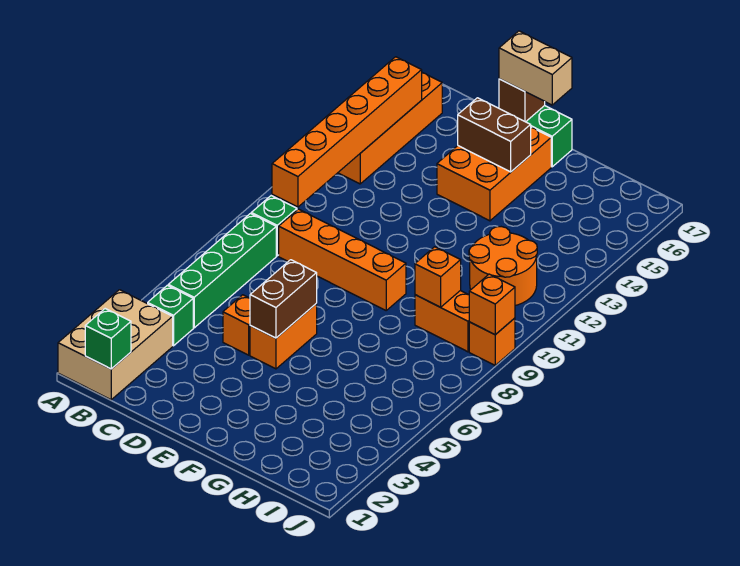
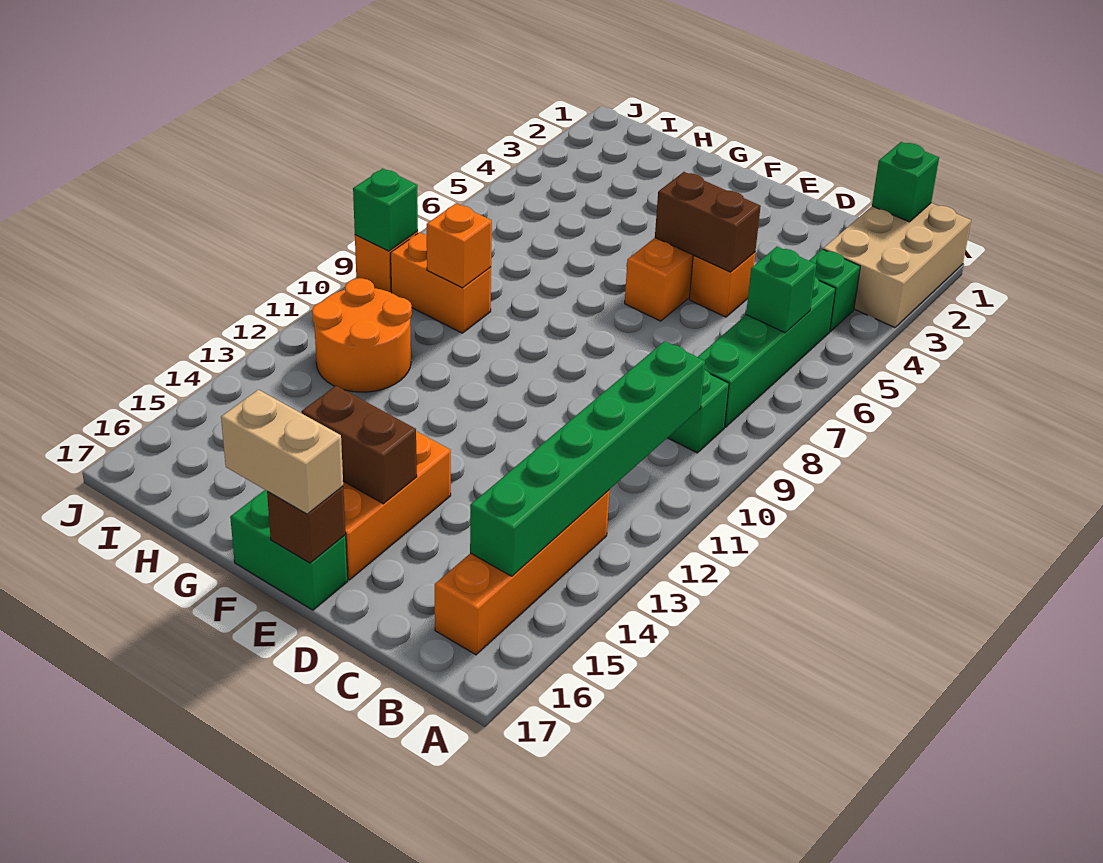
none -> green brick B6 level 2
orange brick B10:B15 level 2 -> green brick B10:B15 level 2
orange brick C9:F9 level 1 -> none
brown brick E5:E6 level 2 -> brown brick D5:E5 level 2
orange brick J9 level 2 -> green brick J9 level 2

